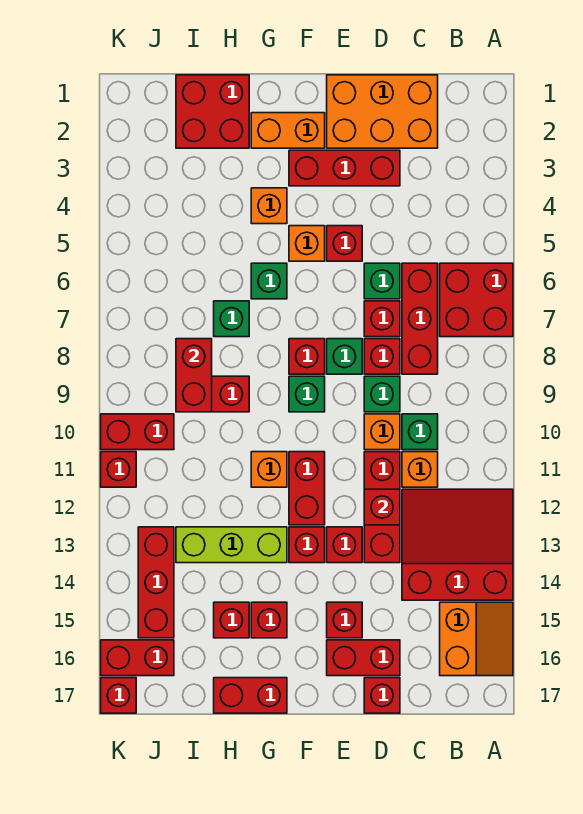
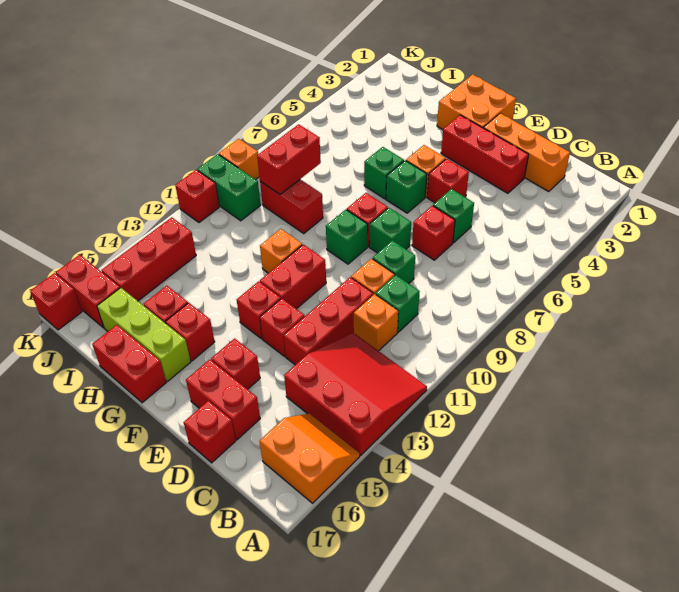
red brick A6:B7 level 1 -> none
orange slope A15:B16 level 1 top B -> orange slope A15:B16 level 1 top 16
orange brick C1:E2 level 1 -> orange brick C2:E2 level 1
red brick C6:C8 level 1 -> none
red brick D8 level 1 -> none
red brick D12 level 2 -> none
orange brick F2:G2 level 1 -> orange brick F1:G2 level 1
orange brick G4 level 1 -> orange brick K9 level 1
lime brick G13:I13 level 1 -> lime brick G16:I16 level 1
red brick H1:I2 level 1 -> none
green brick H7 level 1 -> green brick F6 level 1
red brick J10:K10 level 1 -> green brick J10:K10 level 1

